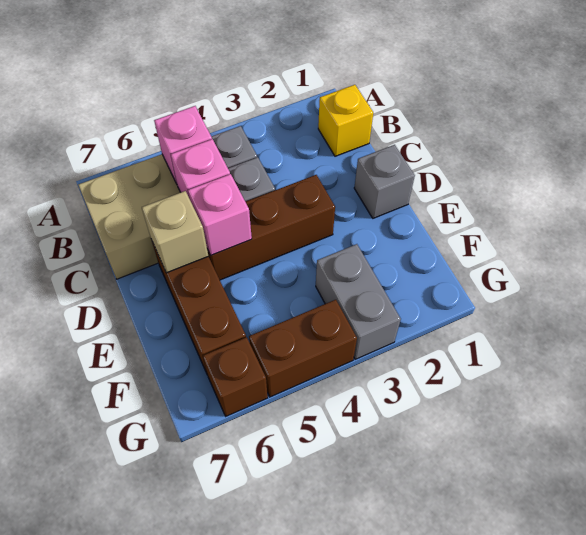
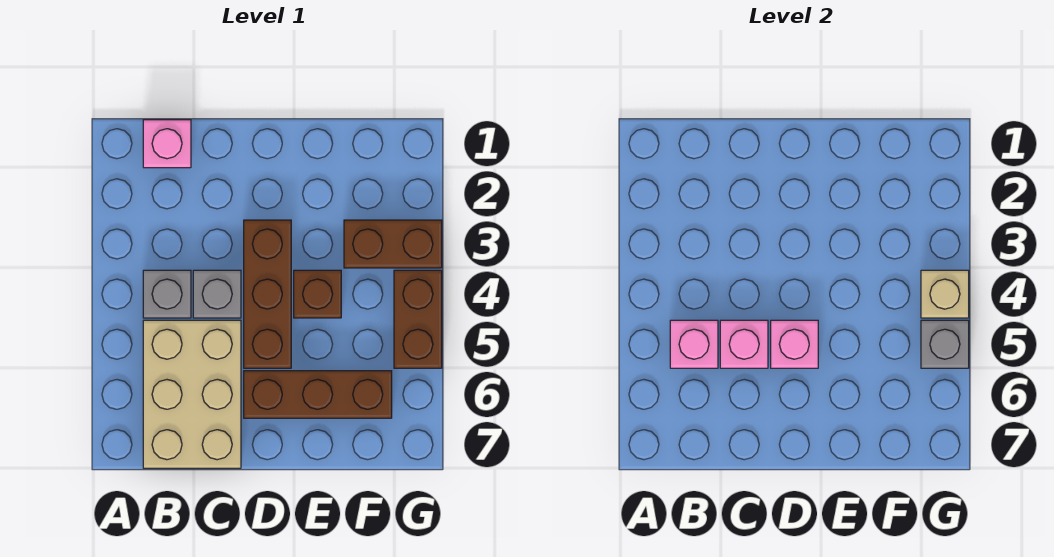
yellow brick B1 level 1 -> pink brick B1 level 1
grey brick D1 level 1 -> grey brick G5 level 2
tan brick D6 level 2 -> tan brick G4 level 2
grey brick F3:G3 level 1 -> brown brick F3:G3 level 1
brown brick G6 level 1 -> brown brick E4 level 1

